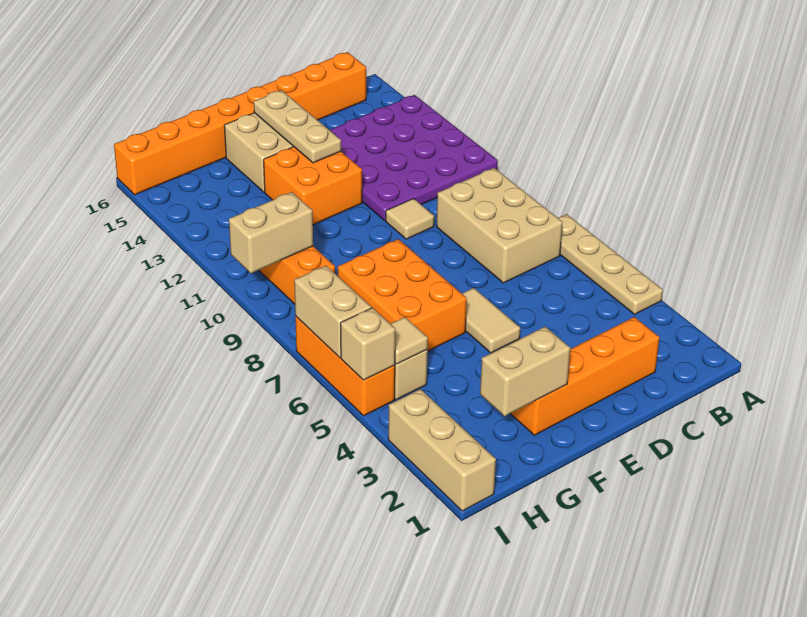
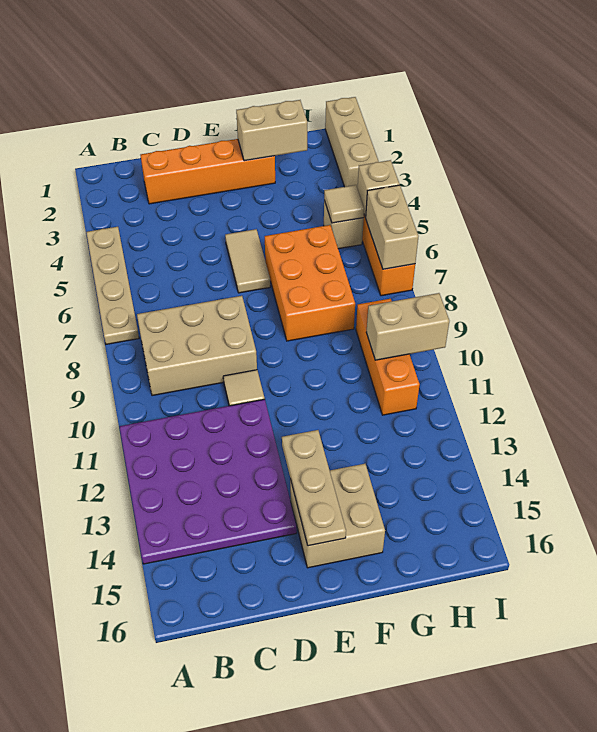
tan brick B7:C9 level 1 -> tan brick B8:D9 level 1
orange brick B16:I16 level 1 -> none
orange brick E12:F13 level 1 -> none

